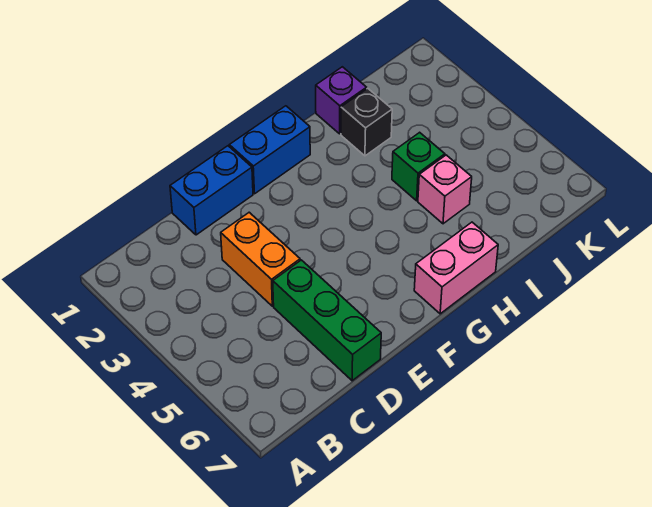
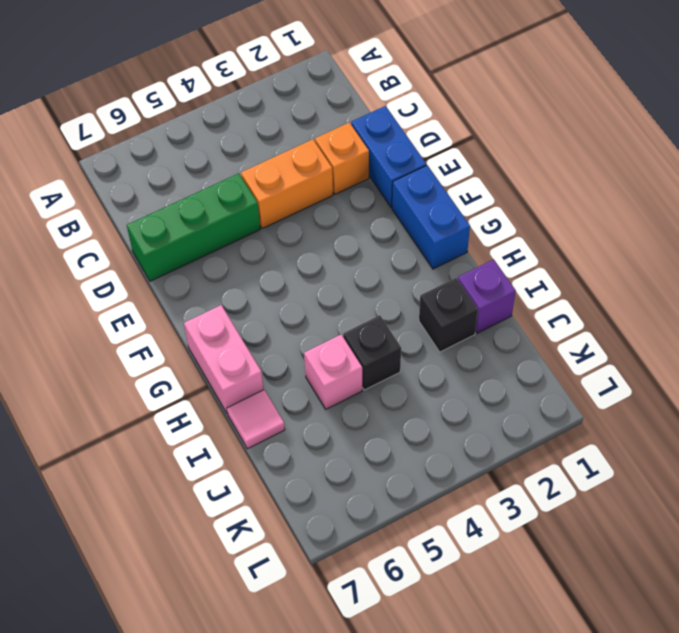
none -> orange brick D2 level 1
green brick I4 level 1 -> black brick I4 level 1
none -> pink tile I7 level 1

